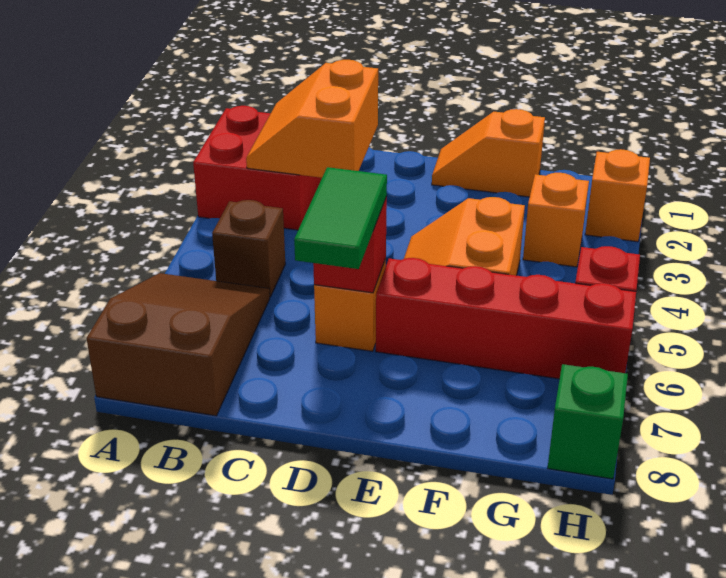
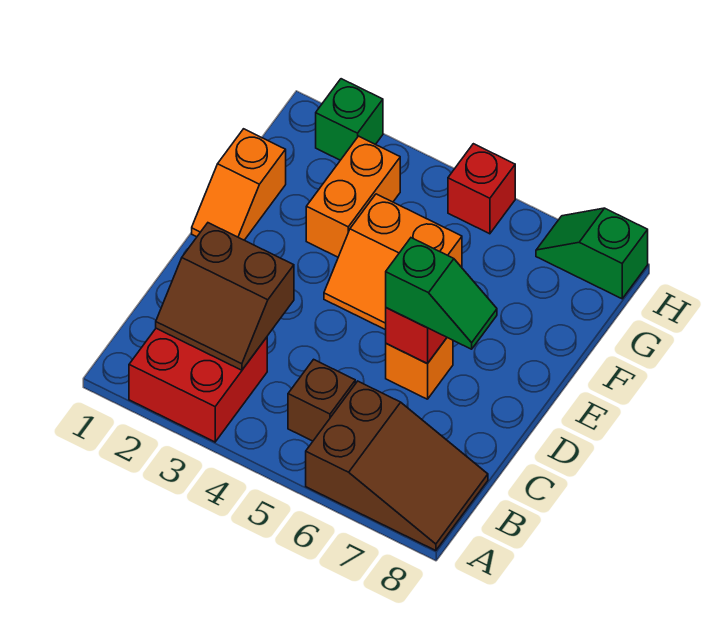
brown slope A6:B8 level 1 top 8 -> brown slope A6:B8 level 1 top 6
orange slope B2:C3 level 2 top C -> brown slope B2:C3 level 2 top C
green tile D6:D7 level 3 -> green slope D6:D7 level 3 top 6
red brick E6:H6 level 1 -> none
orange brick G3 level 1 -> orange brick F3:G3 level 1
orange brick H2 level 1 -> green brick H2 level 1

